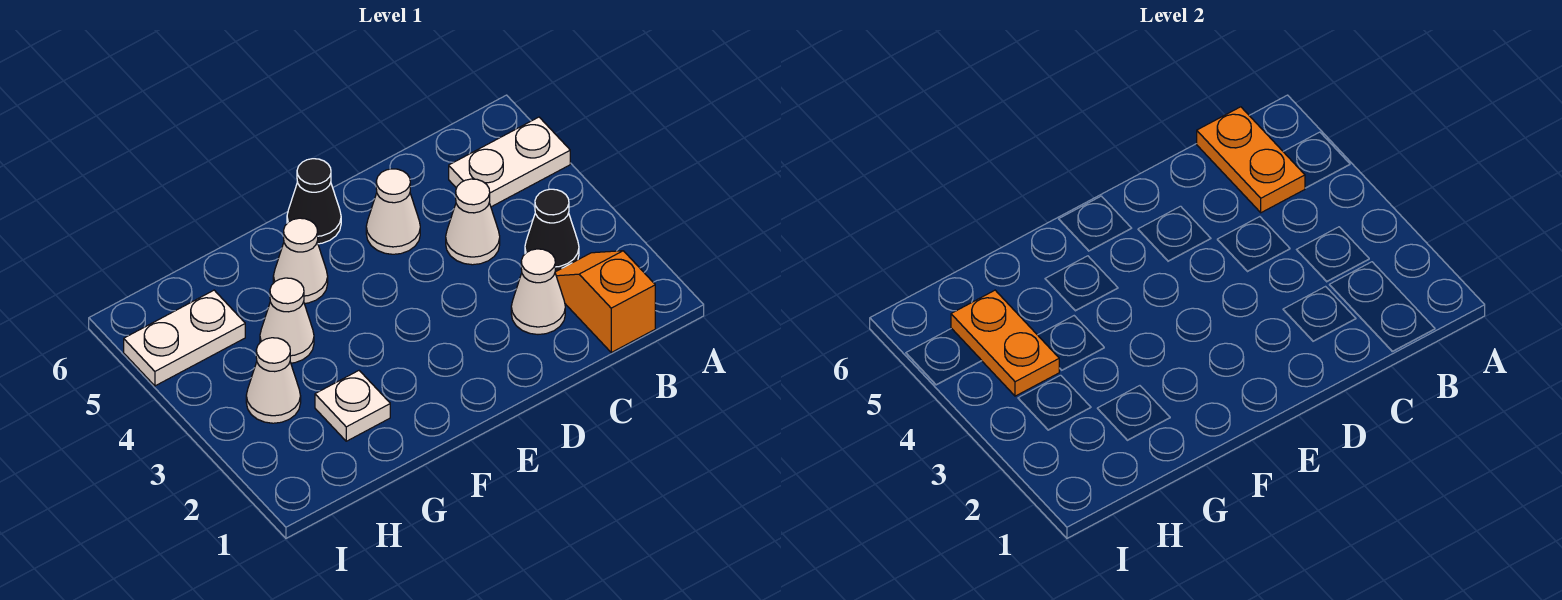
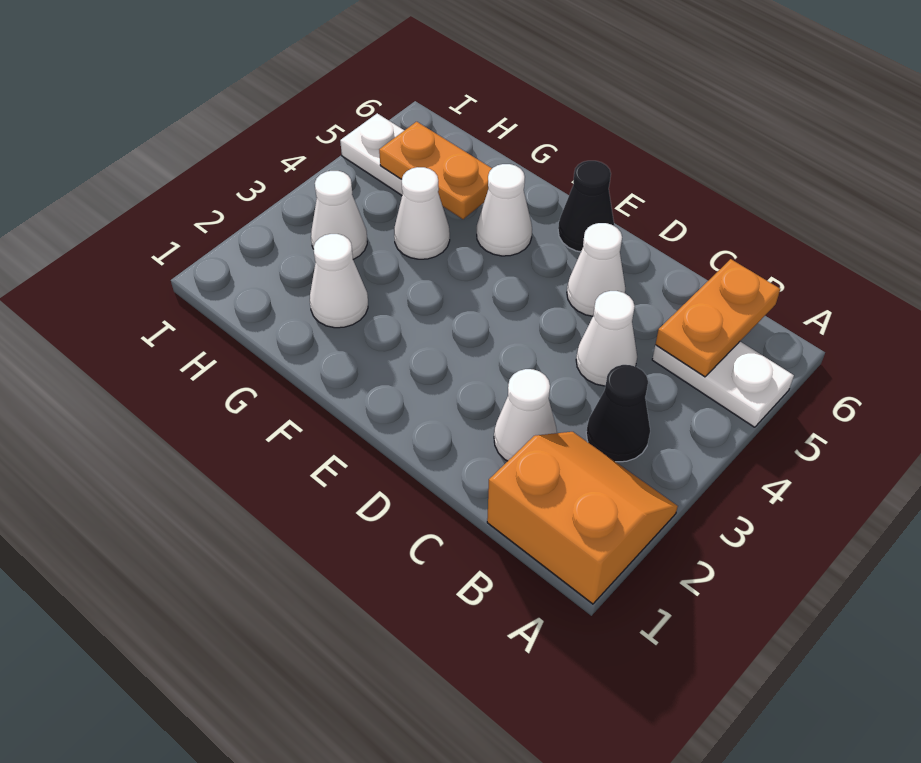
orange slope B1:B2 level 1 top 1 -> orange slope A1:B2 level 1 top 1
white plate G2 level 1 -> white cone G2 level 1
orange plate H4:H5 level 2 -> orange plate G5:H5 level 2

